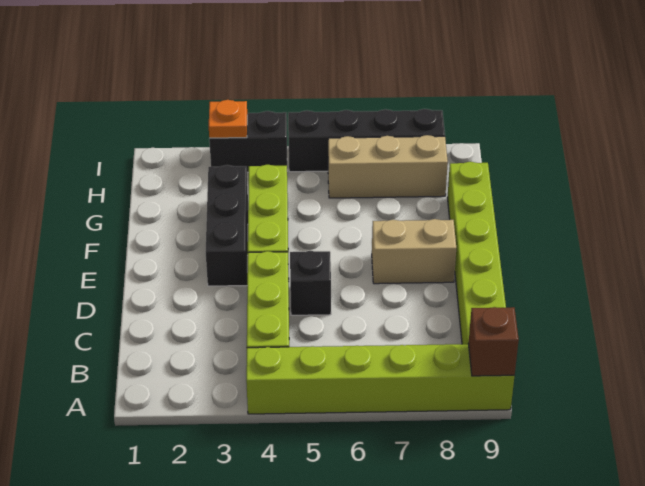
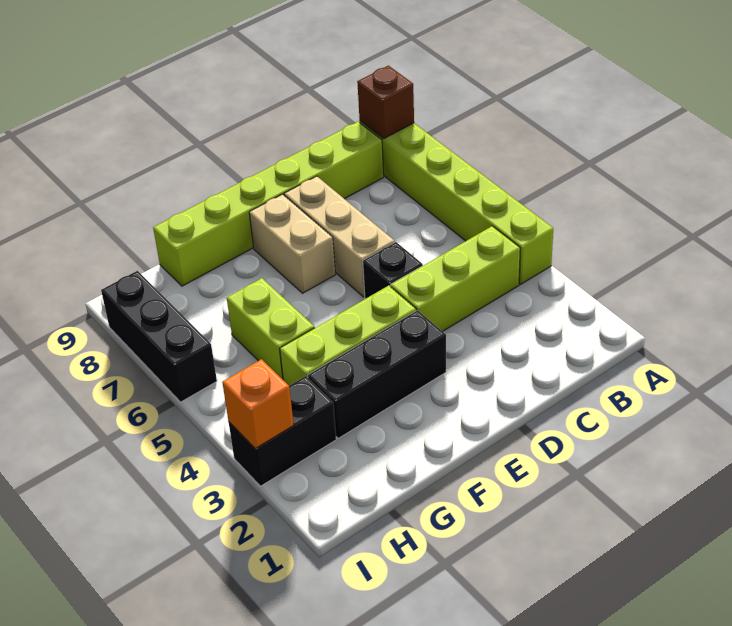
none -> lime brick G5:G6 level 1
tan brick H6:H8 level 1 -> tan brick D6:D8 level 1
black brick I3:I4 level 1 -> black brick H3:I3 level 1
orange plate I3 level 2 -> orange brick I3 level 2
black brick I5:I8 level 1 -> black brick I6:I8 level 1

